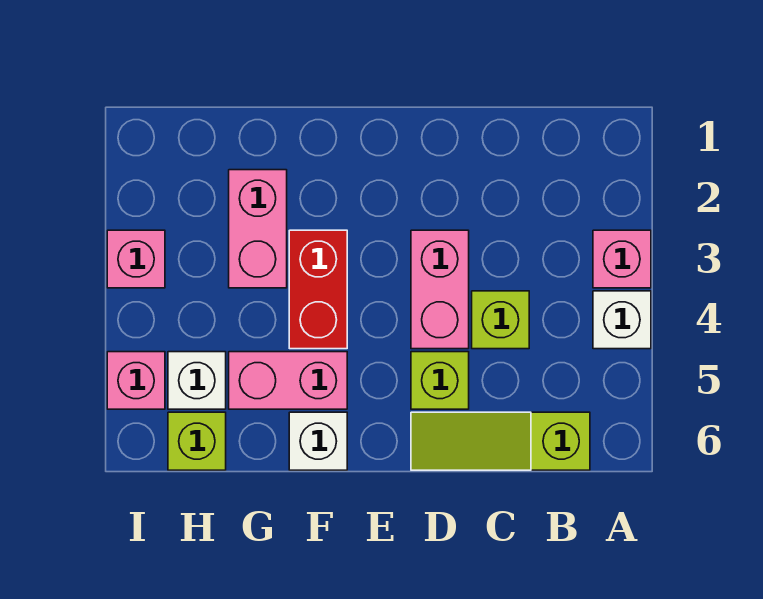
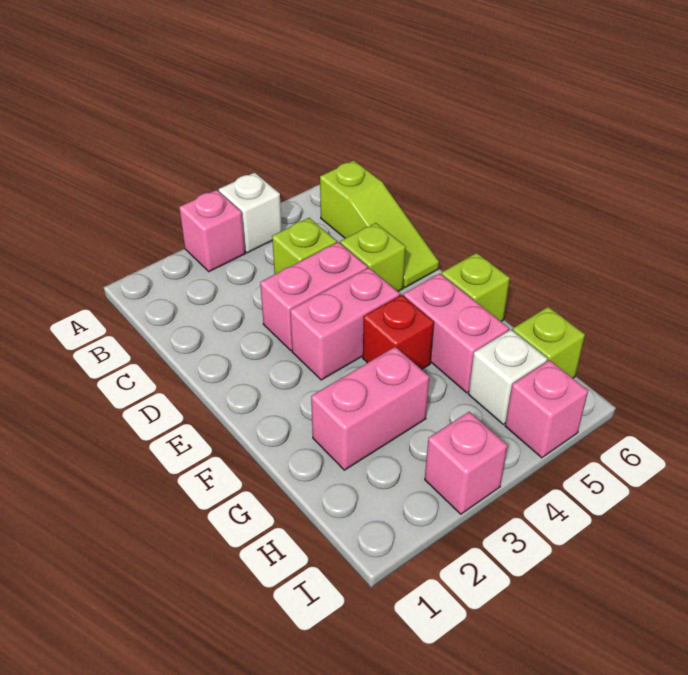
none -> pink brick E3:E4 level 1
red brick F3:F4 level 1 -> red brick F4 level 1
white brick F6 level 1 -> lime brick F6 level 1

